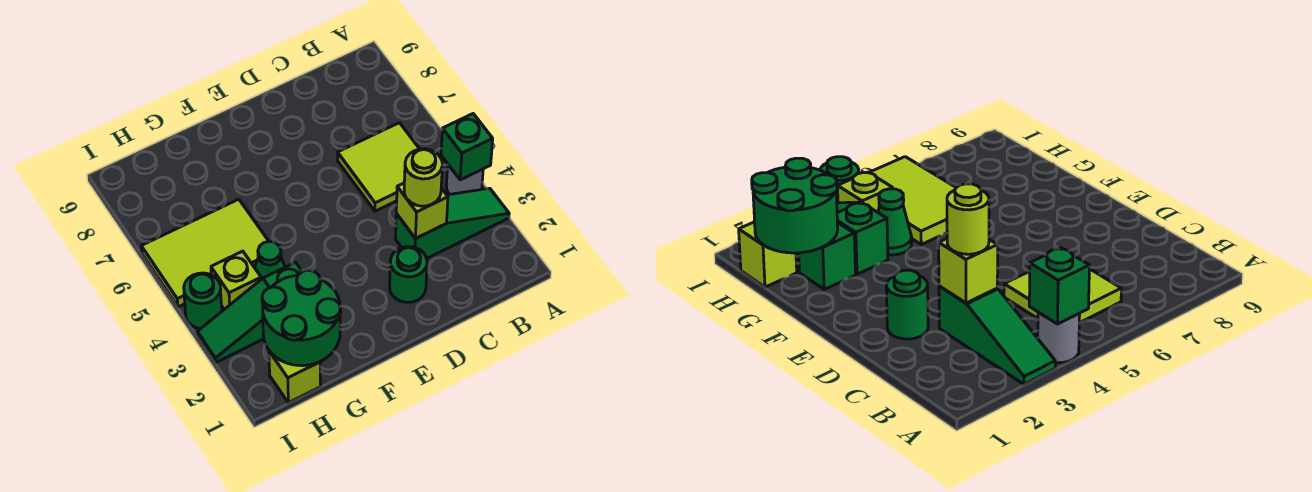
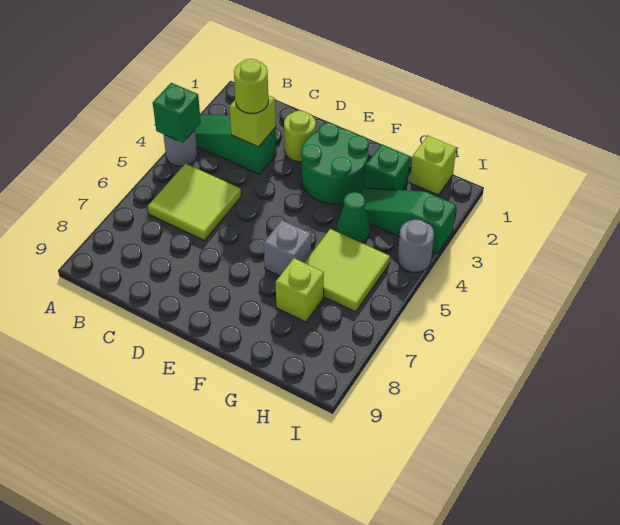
green round brick D2 level 1 -> lime round brick D2 level 1
none -> grey brick F6 level 1
green round brick G1:H2 level 2 -> green round brick E2:F3 level 1
green slope G3:I3 level 1 top G -> green slope G3:I3 level 1 top I
lime tile G5:I6 level 1 -> lime tile G5:H6 level 1
lime brick H4 level 1 -> lime brick G7 level 1
green round brick I4 level 1 -> grey round brick I4 level 1

